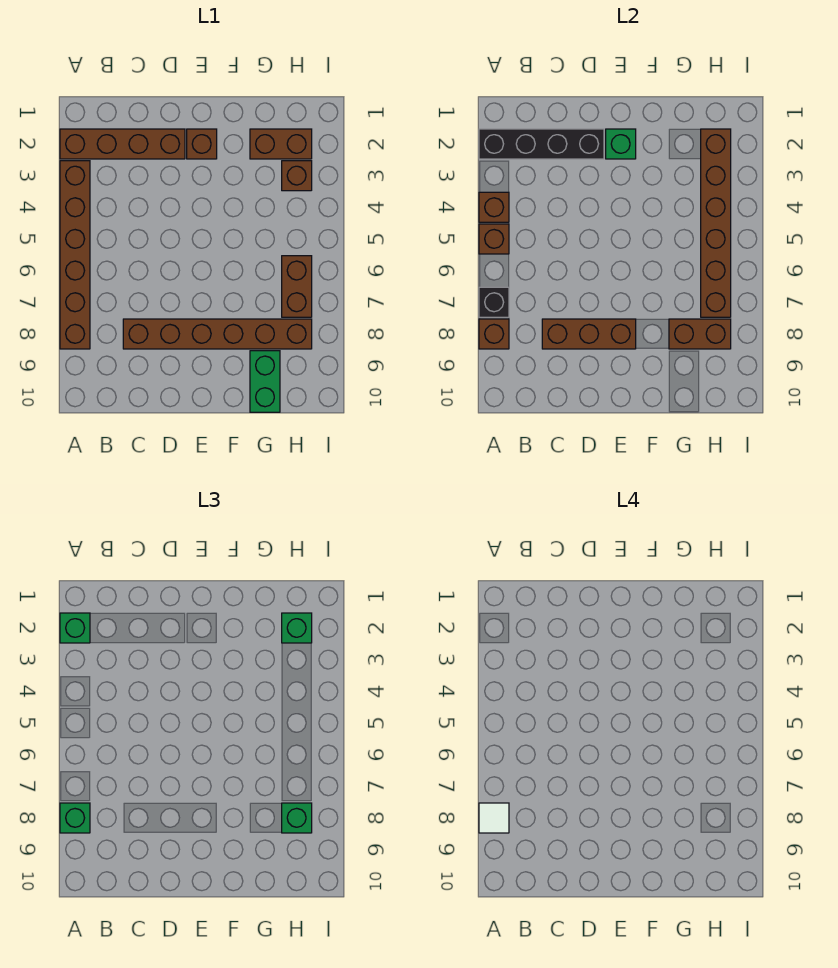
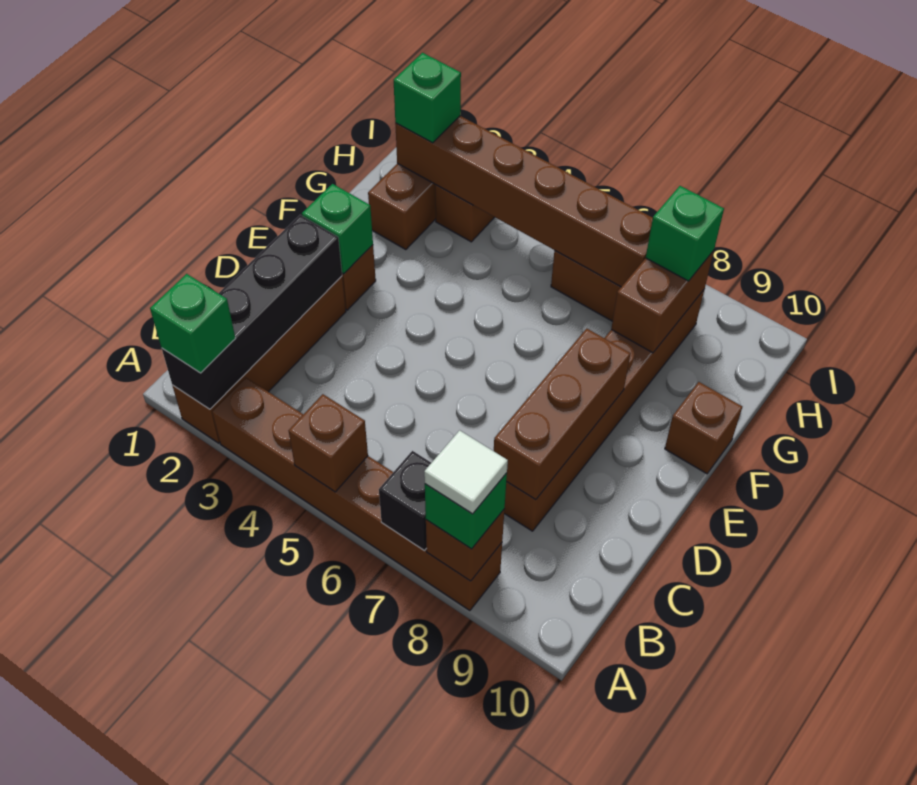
brown brick A4 level 2 -> brown brick F10 level 1
green brick G9:G10 level 1 -> none

